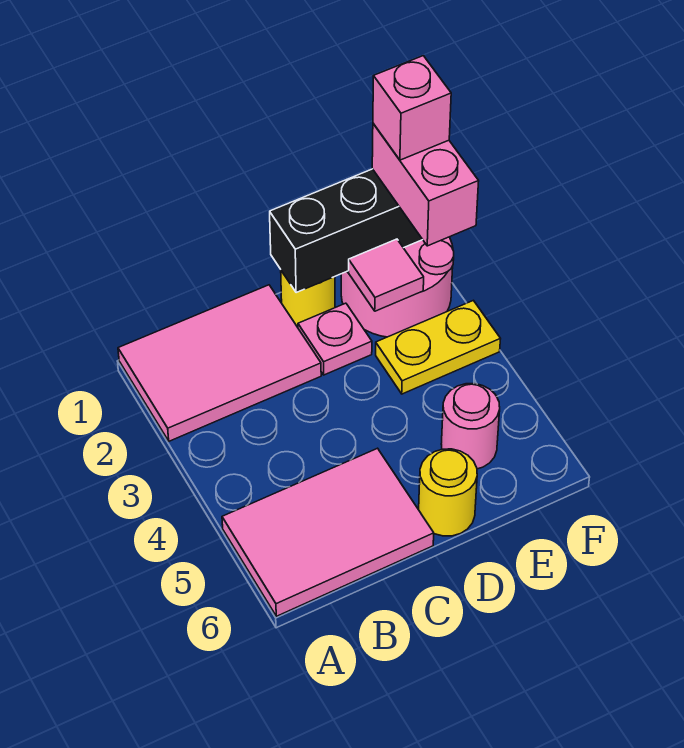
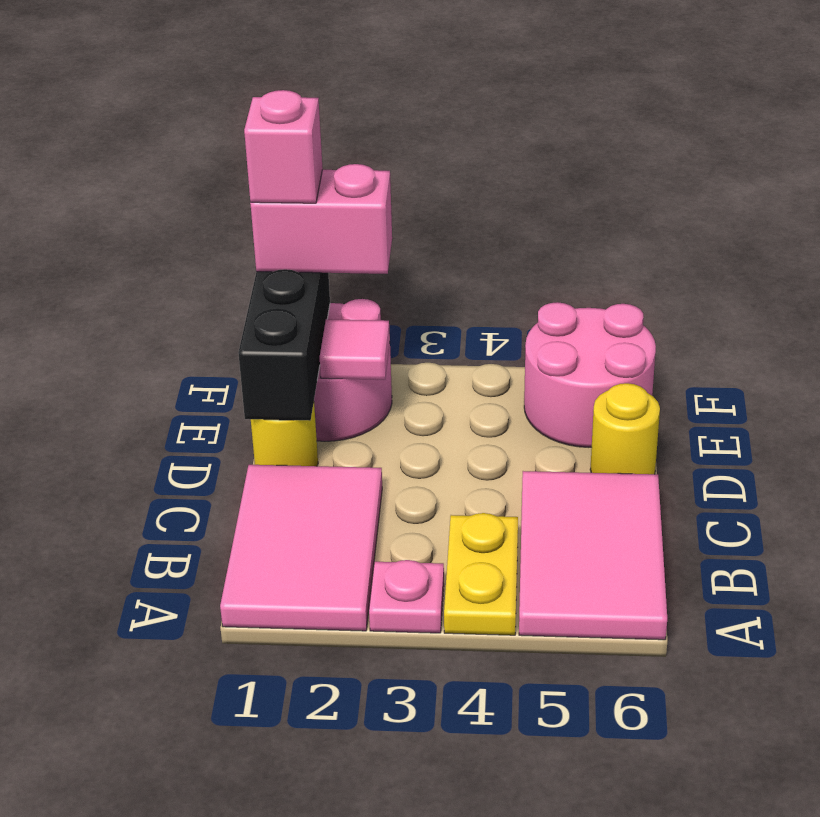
pink plate D2 level 1 -> pink plate A3 level 1
yellow plate E3:F3 level 1 -> yellow plate A4:B4 level 1
pink round brick E5 level 1 -> pink round brick E5:F6 level 1

